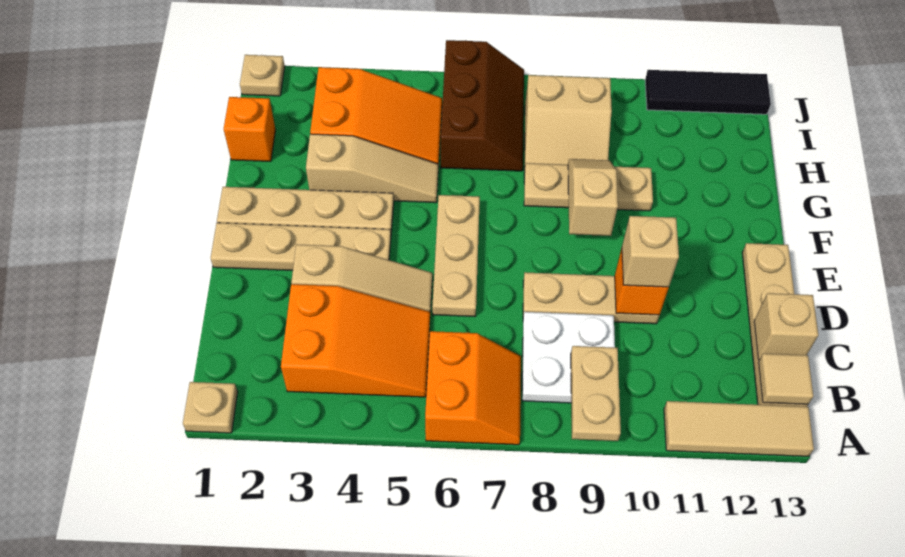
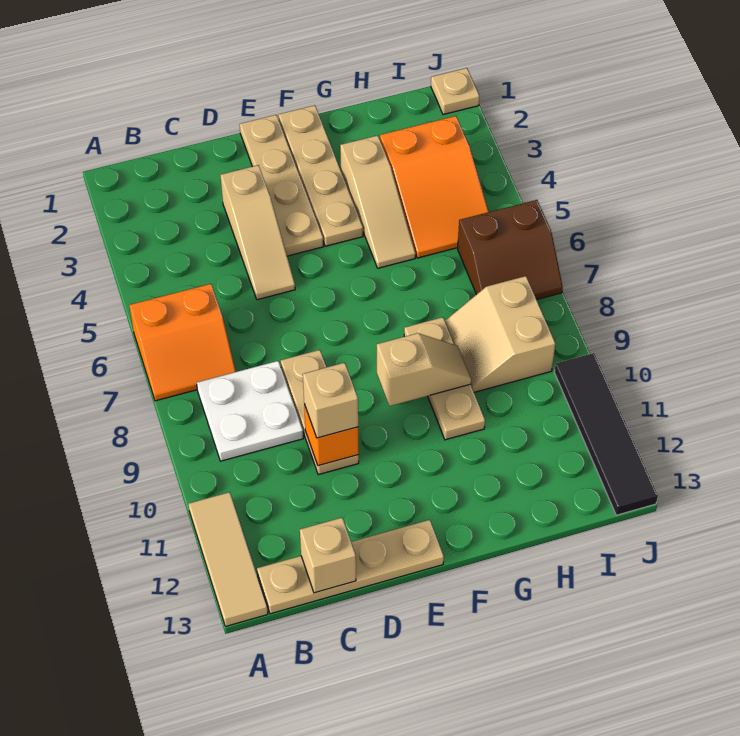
tan plate A1 level 1 -> none
tan plate A9:B9 level 2 -> none
orange slope B3:C5 level 1 top 3 -> none
tan tile B13 level 2 -> none
tan plate D6:F6 level 1 -> none
orange brick H1 level 1 -> none
brown slope H6:J7 level 1 top 6 -> brown slope I6:J7 level 1 top 6
black tile J11:J13 level 1 -> black tile J10:J13 level 1

